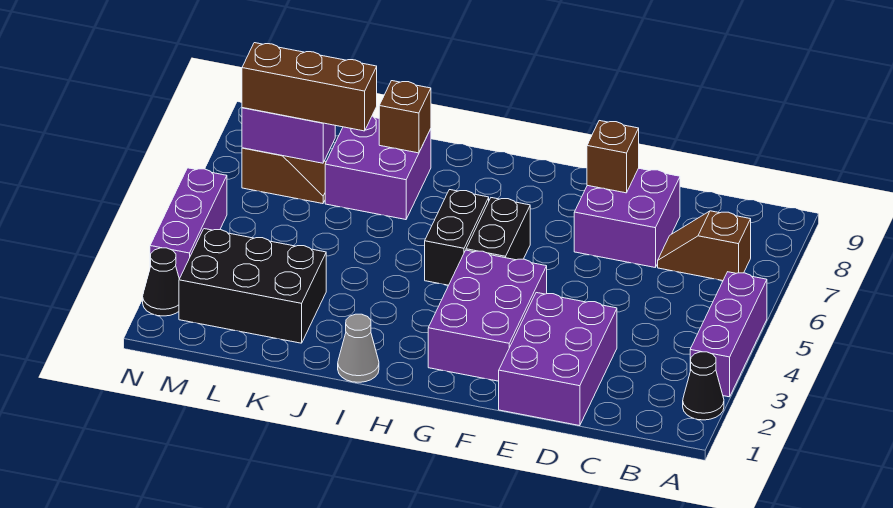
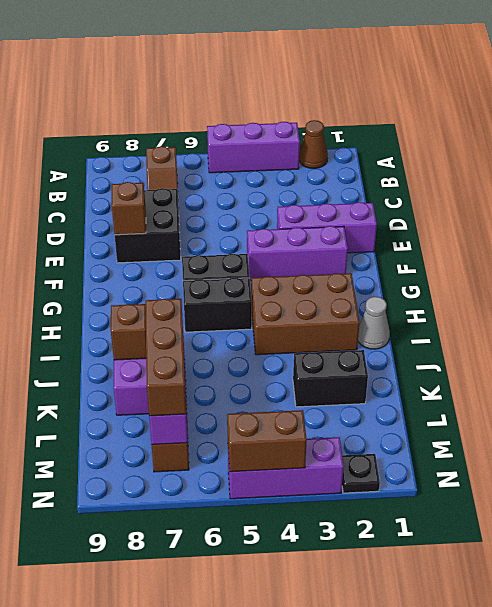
black cone A2 level 1 -> brown cone A2 level 1
purple brick D1:E3 level 1 -> purple brick E1:E3 level 1
purple brick D7:E8 level 1 -> black brick D7:E8 level 1
purple brick F2:G4 level 1 -> purple brick F2:F4 level 1
none -> brown brick H2:I4 level 1
black brick K2:M3 level 1 -> black brick K2:K3 level 1
black cone N2 level 1 -> black plate N2 level 1
none -> brown brick N4:N5 level 2

